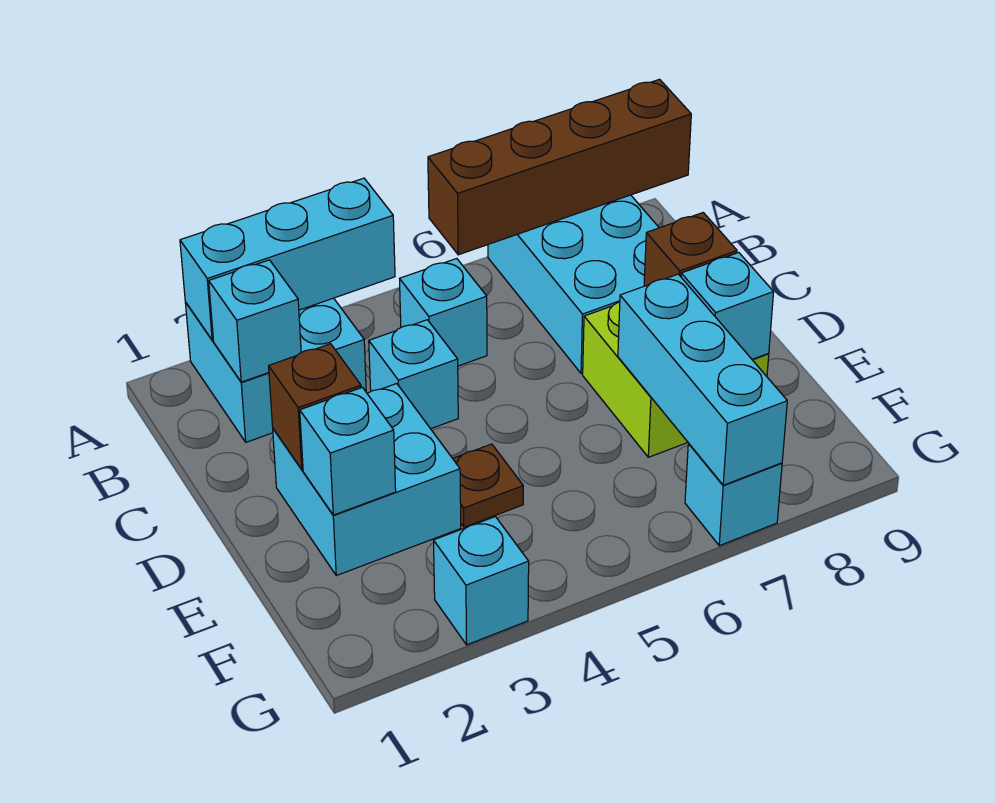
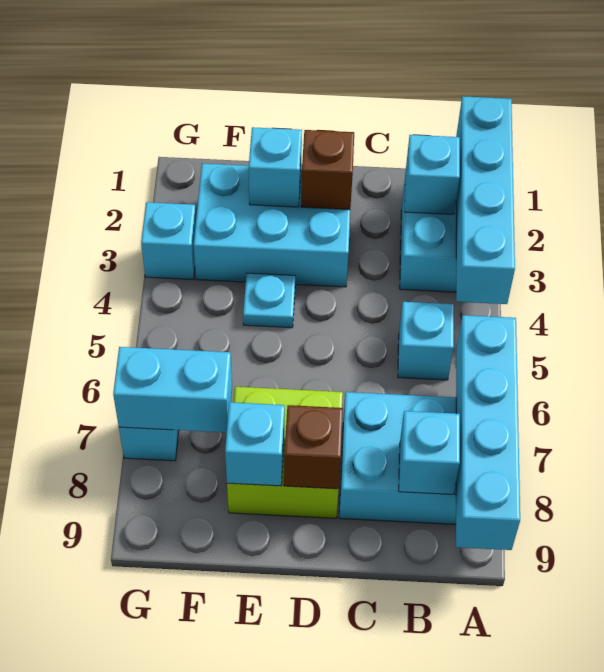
cyan brick A2:A4 level 2 -> cyan brick A1:A4 level 2
brown brick A6:A9 level 2 -> cyan brick A6:A9 level 2
cyan brick C4 level 1 -> cyan brick B8 level 2
cyan brick D2:E3 level 1 -> cyan brick D2:F3 level 1
brown plate E4 level 1 -> cyan plate E4 level 1
cyan brick E7:G7 level 2 -> cyan brick F7:G7 level 2

